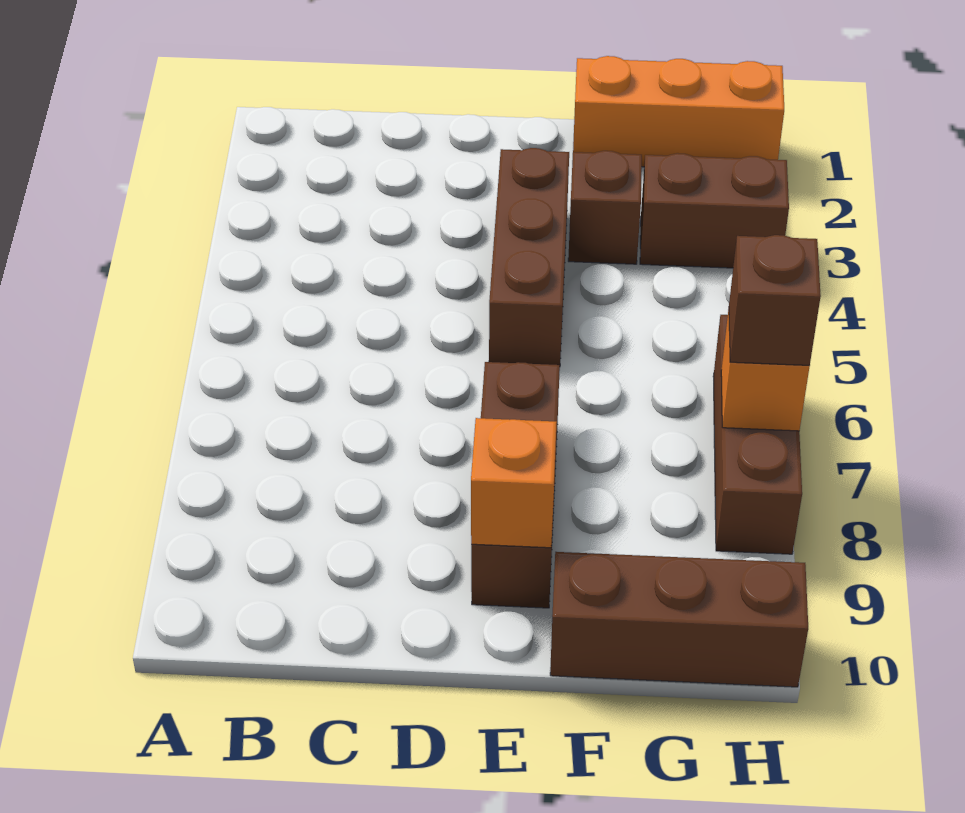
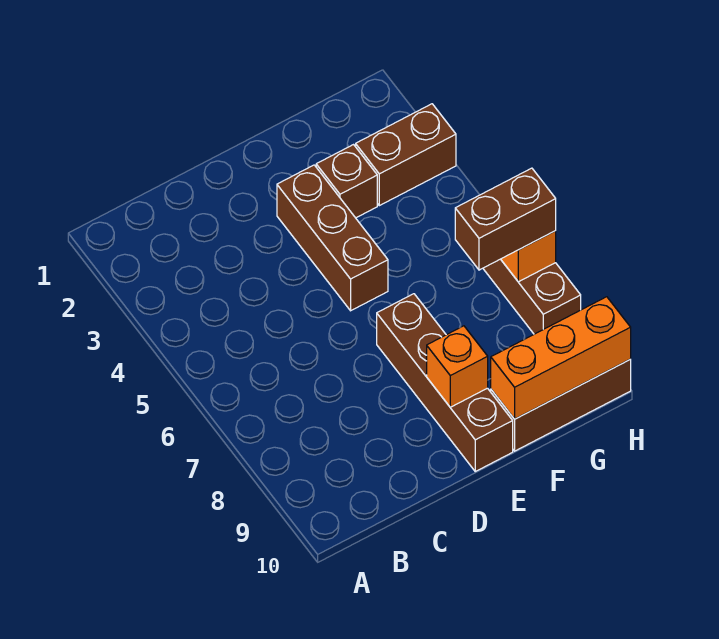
brown brick E7:E9 level 1 -> brown brick E7:E10 level 1
orange brick F1:H1 level 1 -> orange brick F10:H10 level 2
brown brick H7 level 3 -> brown brick G7:H7 level 3

